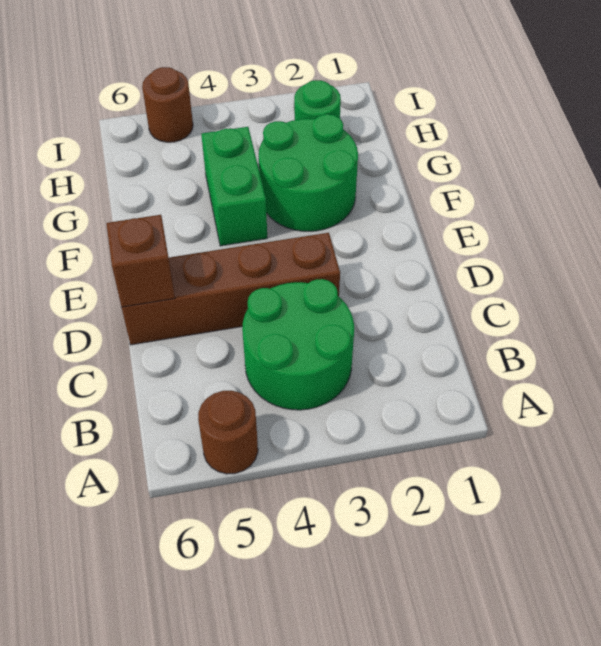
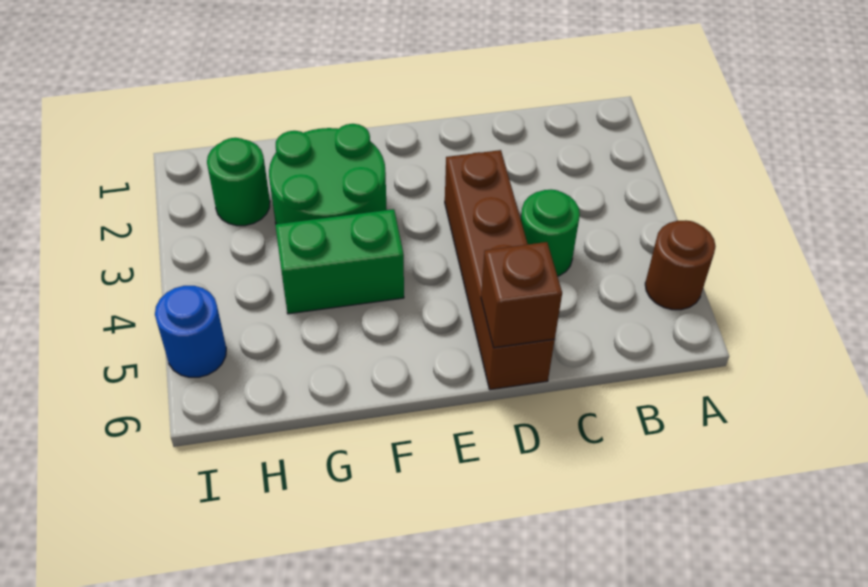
green round brick B3:C4 level 1 -> green round brick C4 level 1
brown round brick I5 level 1 -> blue round brick I5 level 1

